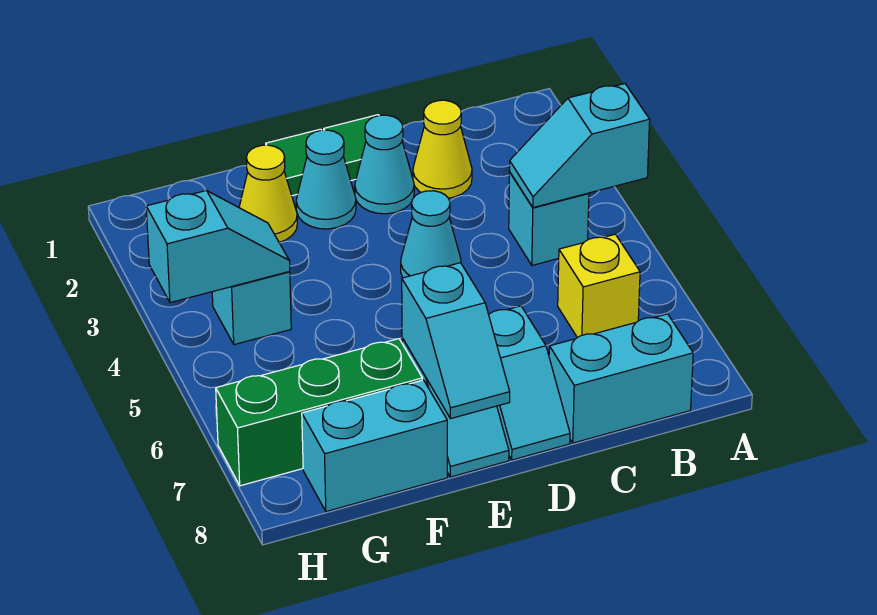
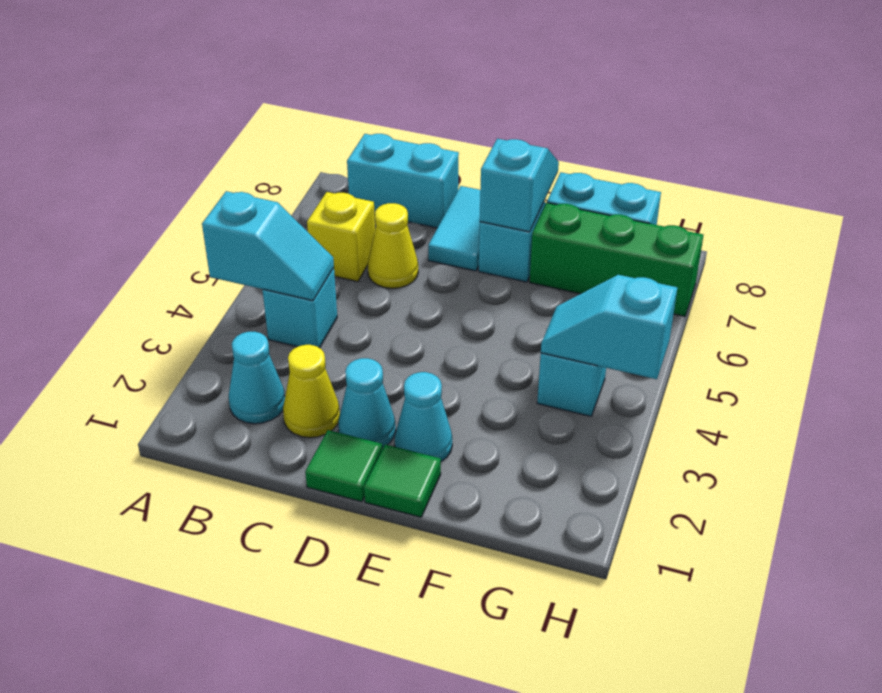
cyan cone D4 level 1 -> cyan cone B2 level 1
cyan slope D7:D8 level 1 top 7 -> cyan tile D7:D8 level 1
yellow cone F2 level 1 -> yellow cone C6 level 1

